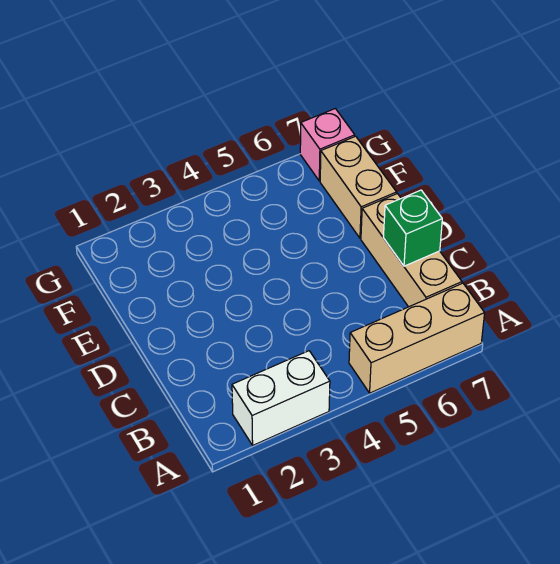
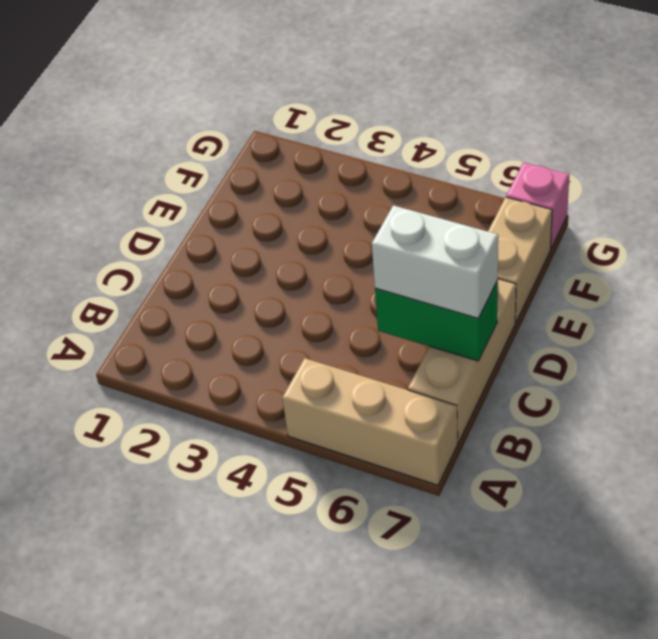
white brick A2:A3 level 1 -> white brick C6:C7 level 3
green brick C7 level 2 -> green brick C6:C7 level 2

